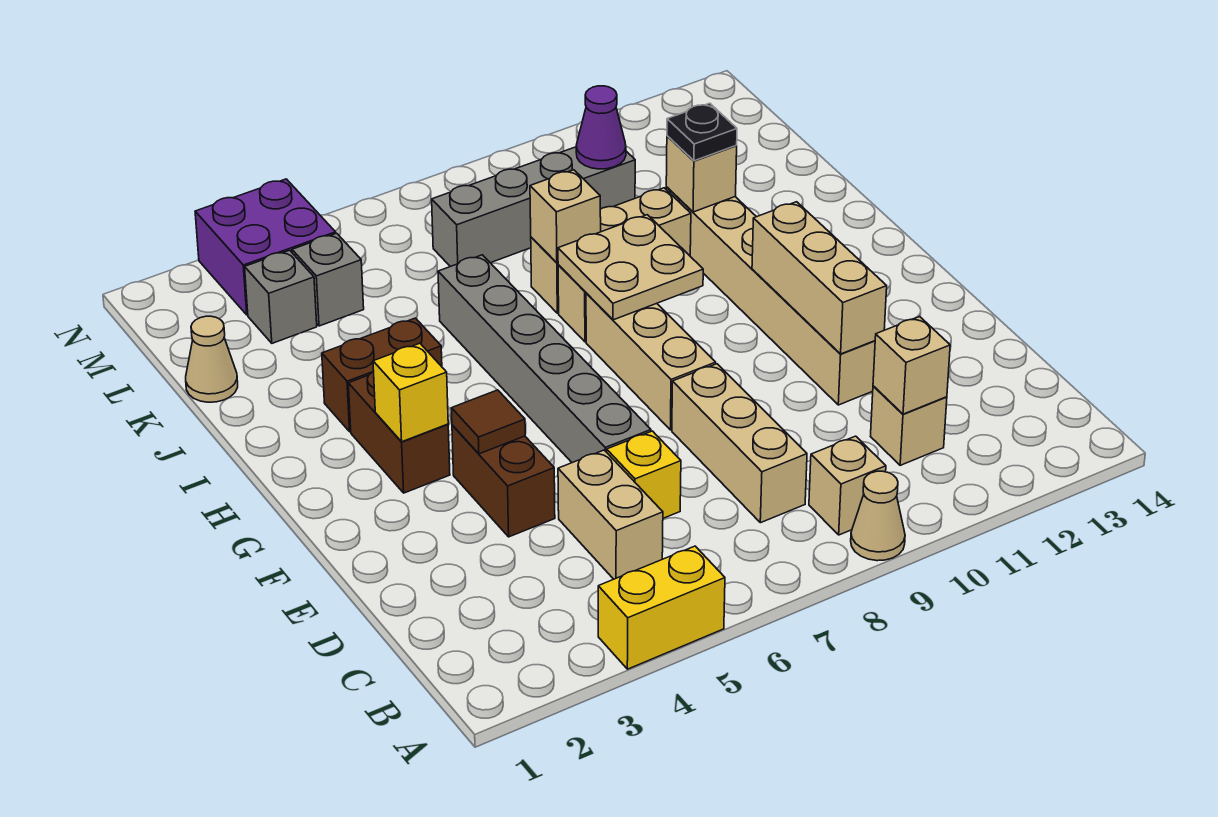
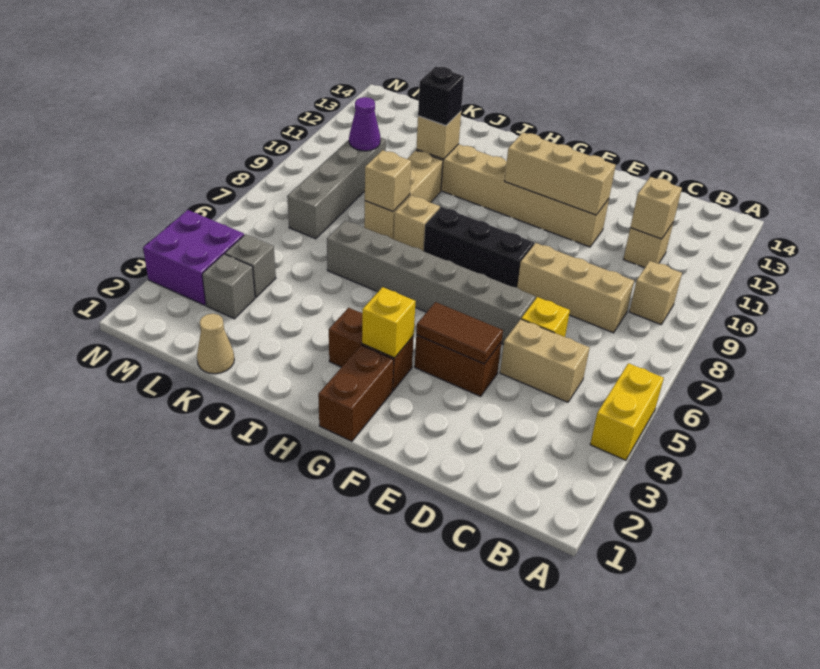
tan cone A9 level 1 -> none
brown tile F4 level 2 -> brown tile E4:F4 level 2
tan brick F8:H8 level 1 -> black brick F8:H8 level 1
tan plate H8:I9 level 2 -> none
brown brick I3:I4 level 1 -> brown brick G1:G2 level 1
black plate J11 level 3 -> black brick J11 level 3

